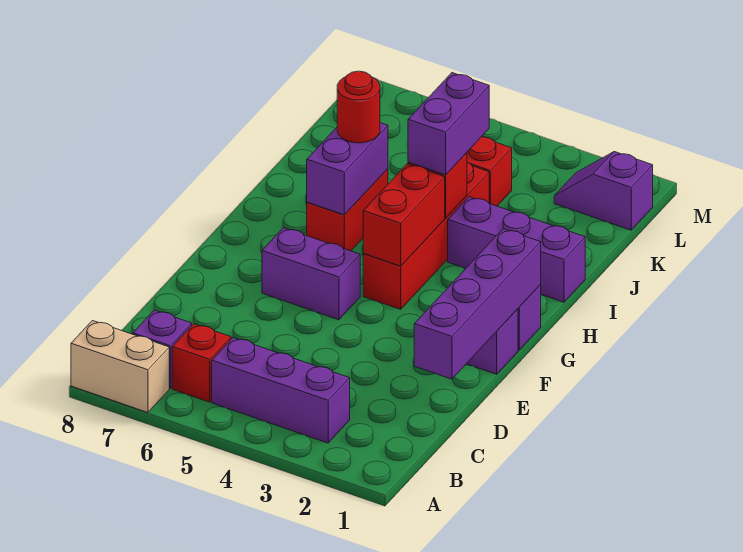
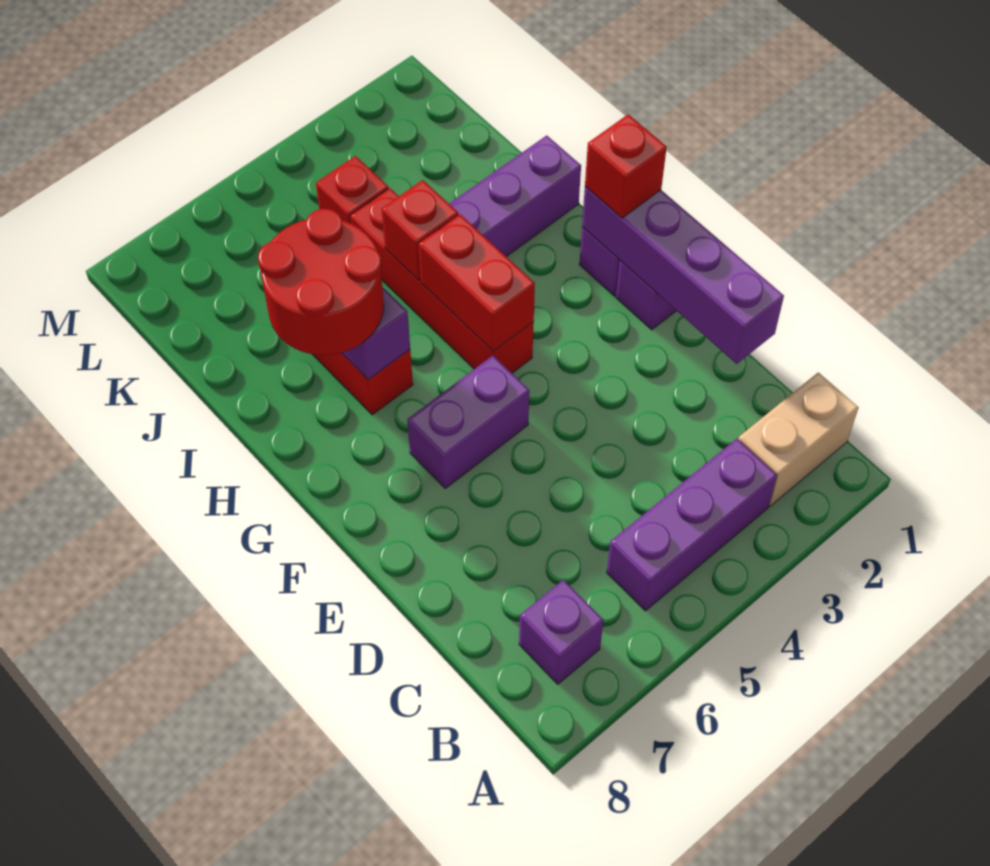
tan brick A7:A8 level 1 -> tan brick B1:B2 level 1
red brick B6 level 1 -> red brick G1 level 3
purple brick I4:J4 level 3 -> none
red round brick I6 level 3 -> red round brick H6:I7 level 3
purple slope L1:L2 level 1 top 1 -> none

